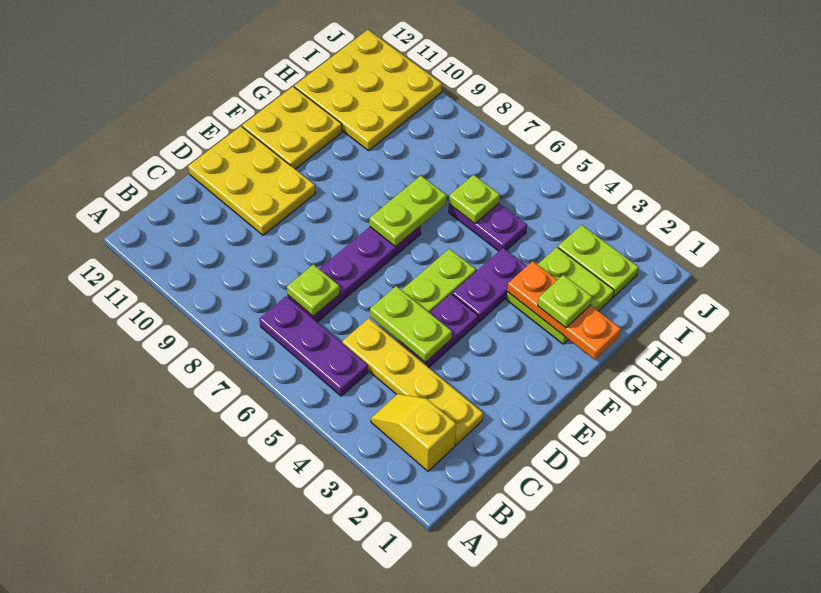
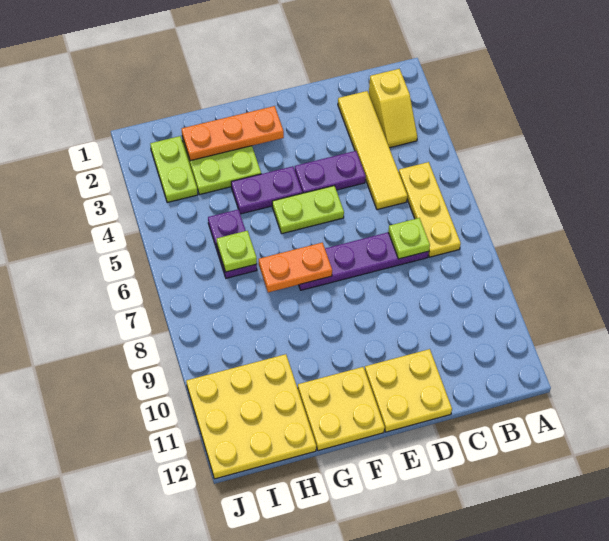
purple plate B5:B7 level 1 -> yellow plate B5:B7 level 1
yellow plate C2:C5 level 1 -> yellow tile C2:C5 level 1
lime plate D4:D5 level 2 -> none
yellow plate D10:E12 level 1 -> yellow plate D11:E12 level 1
lime plate F7:G7 level 2 -> orange plate F7:G7 level 2
orange plate G1:G3 level 2 -> orange plate F2:H2 level 2
lime plate G2 level 3 -> none

